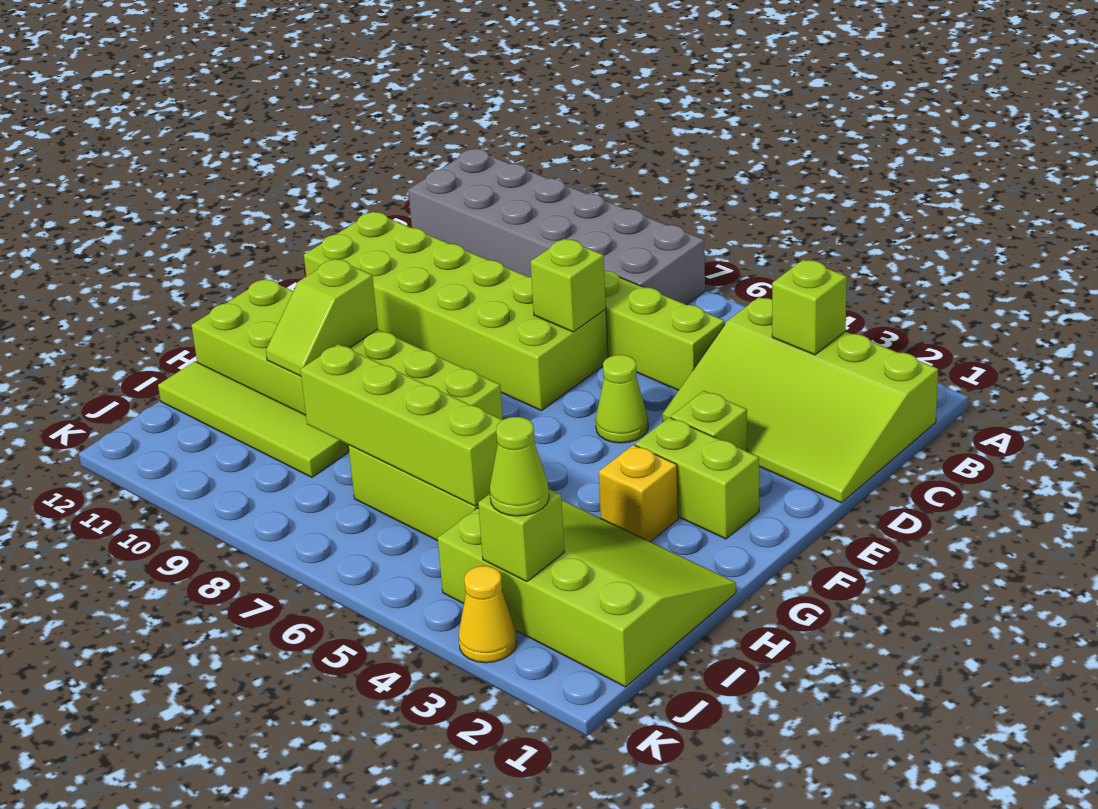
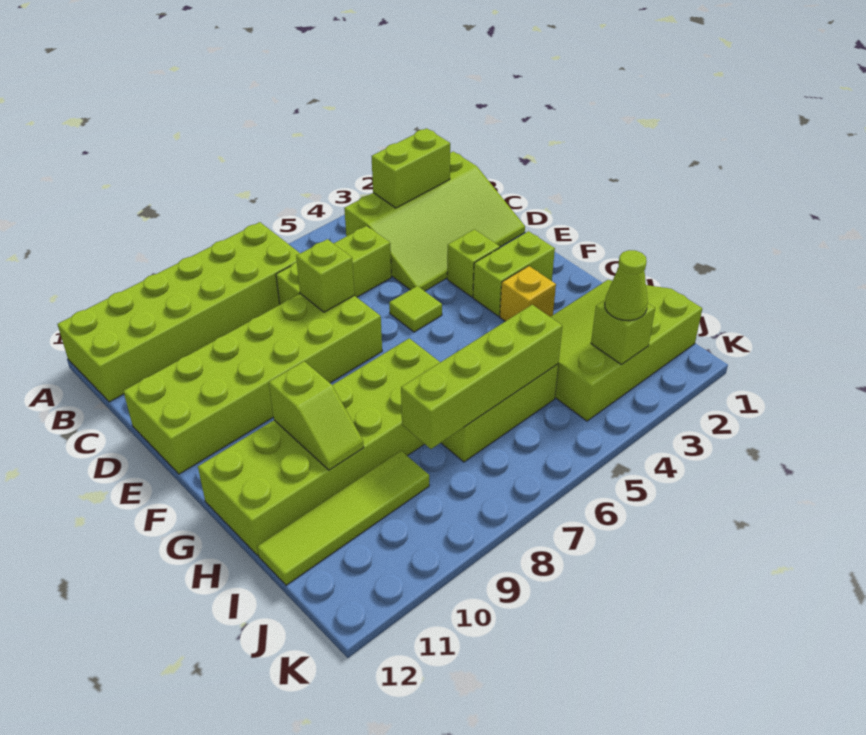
grey brick A7:B12 level 1 -> lime brick A7:B12 level 1
lime brick B3 level 2 -> lime brick B2:B3 level 2
lime cone E5 level 1 -> lime tile E5 level 1
yellow cone K3 level 1 -> none

